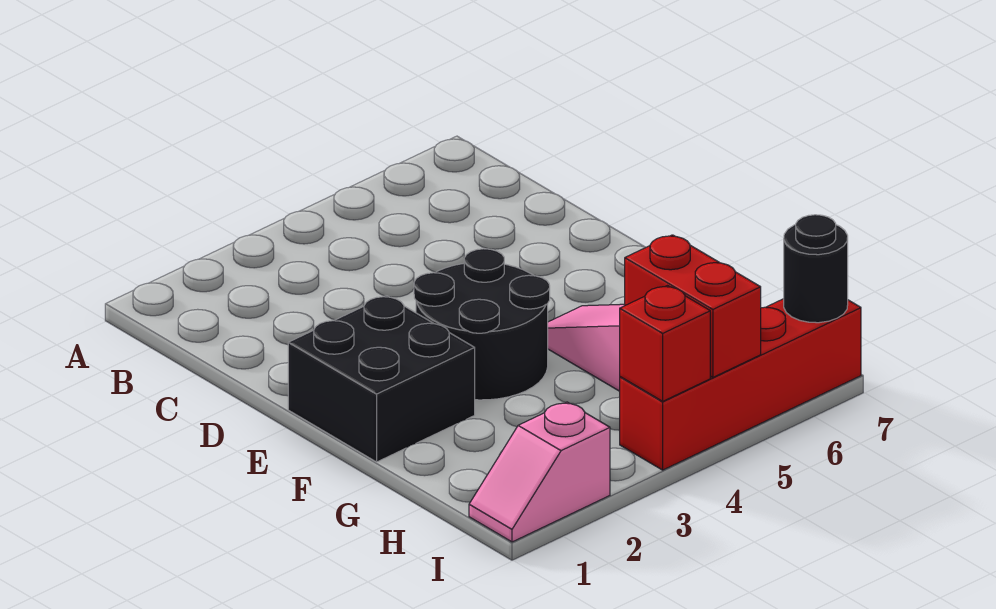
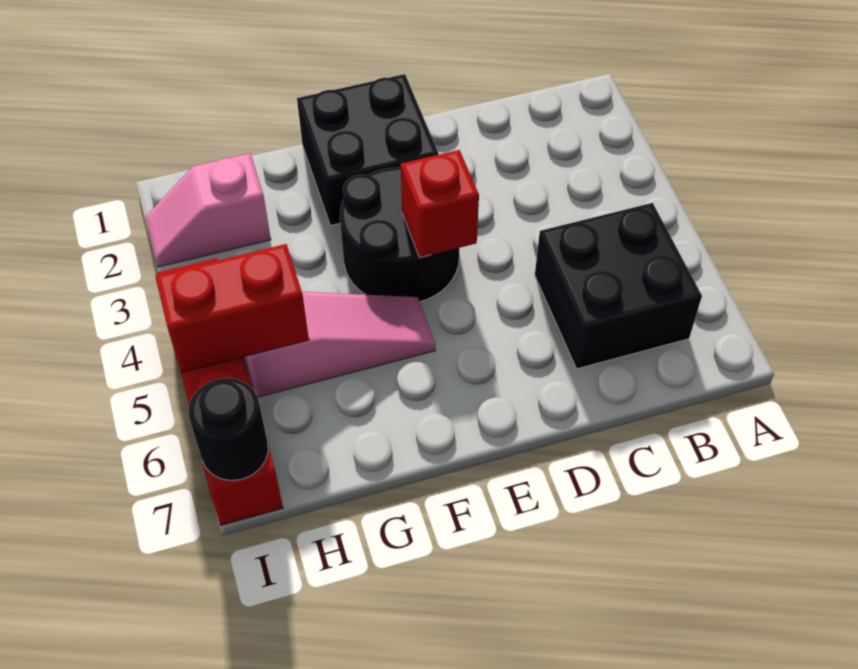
none -> black brick B5:C6 level 1
pink slope I1:I2 level 1 top 2 -> pink slope H2:I2 level 1 top H
red brick I4 level 2 -> red brick E4 level 2

